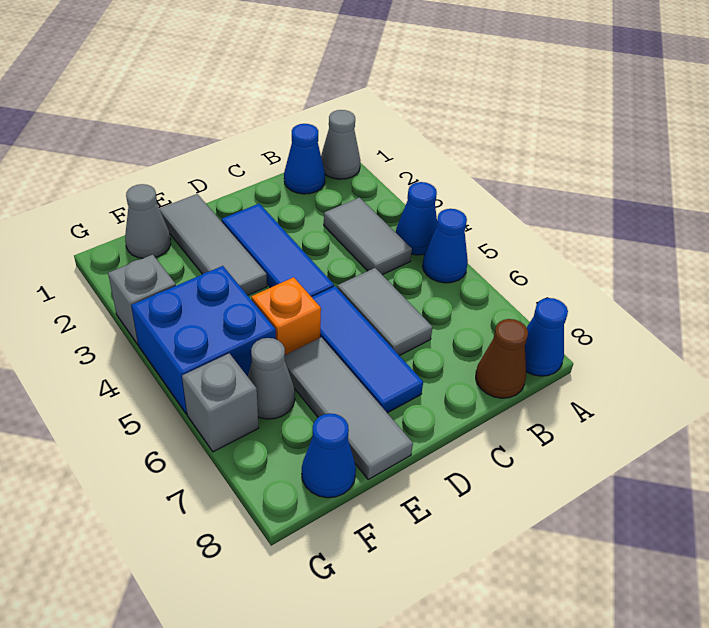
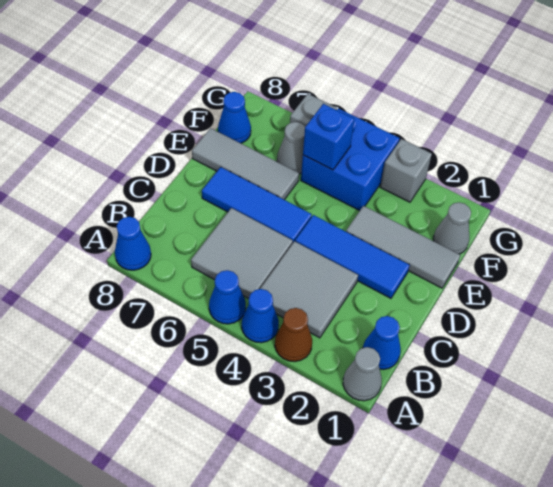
grey tile B3:B4 level 1 -> grey tile B3:C4 level 1
brown cone B8 level 1 -> brown cone A3 level 1
grey tile C5:C6 level 1 -> grey tile B5:C6 level 1
orange brick E5 level 1 -> none
none -> blue brick F5 level 2

